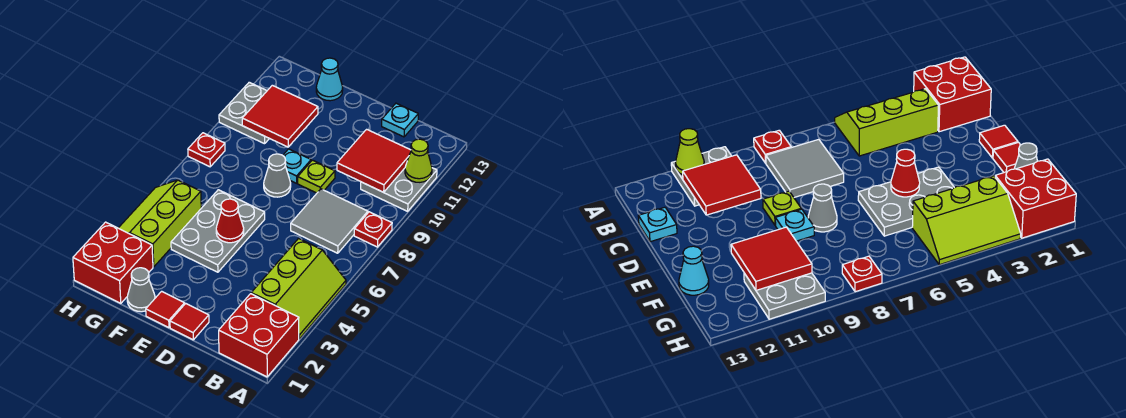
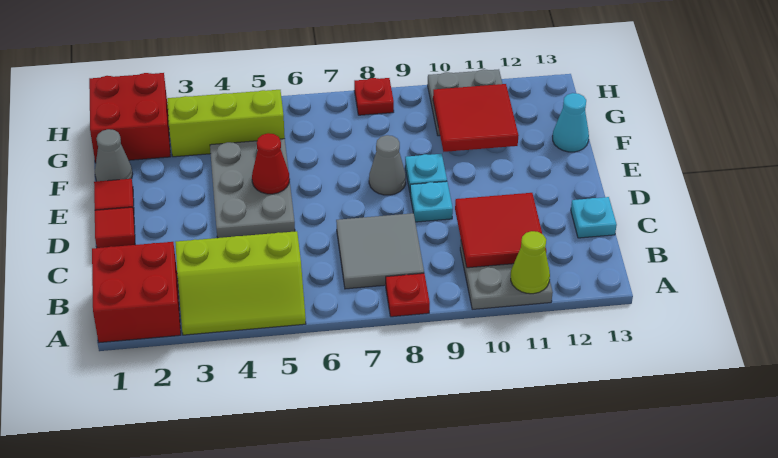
lime plate D9 level 1 -> cyan plate D9 level 1
grey plate E4:F6 level 1 -> grey plate D4:F5 level 1

